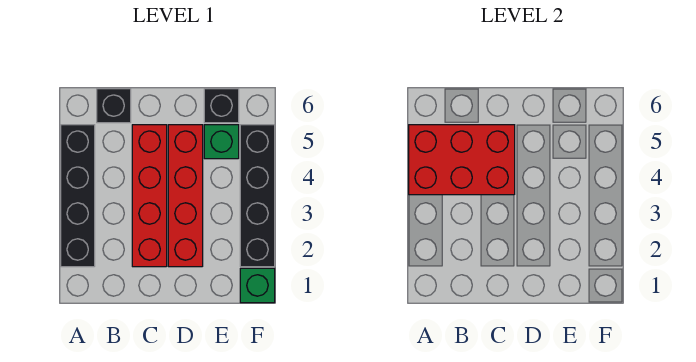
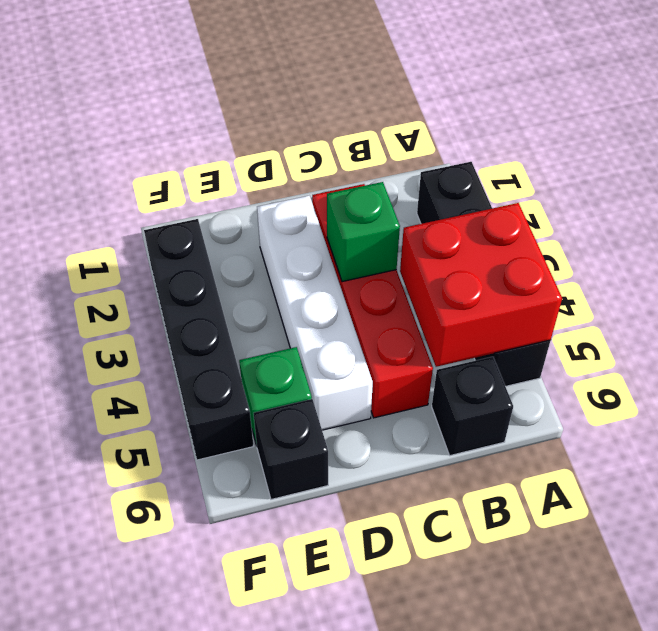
red brick A4:C5 level 2 -> red brick A4:B5 level 2
red brick D2:D5 level 1 -> white brick D2:D5 level 1
green brick F1 level 1 -> green brick C3 level 2

